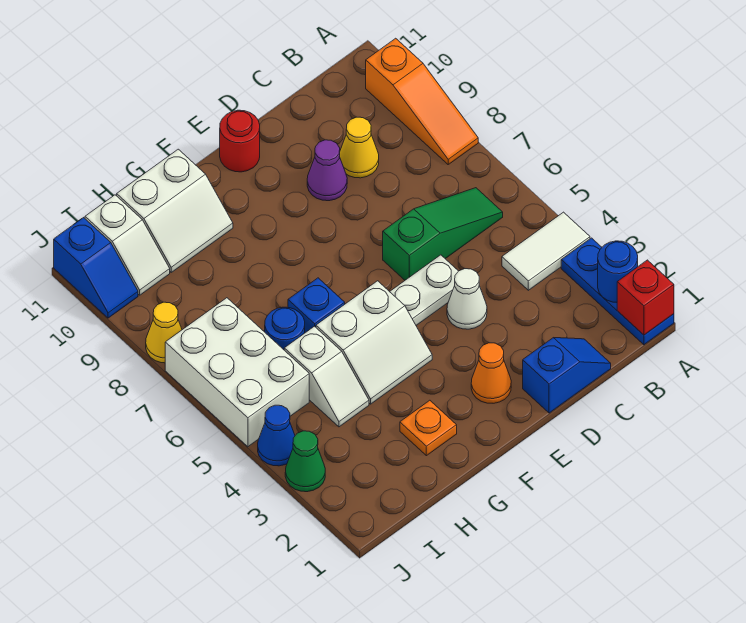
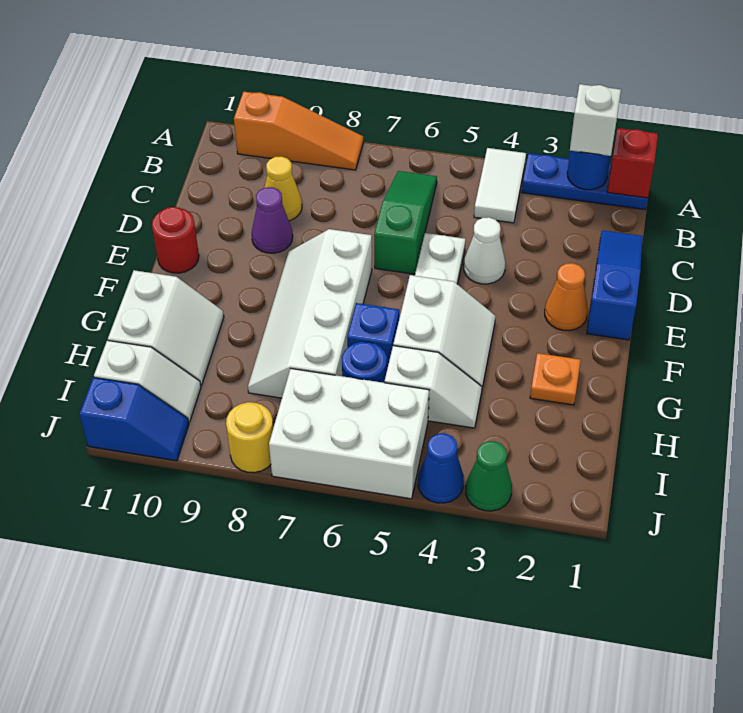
none -> white brick A2 level 3
blue slope C1:D1 level 1 top D -> blue slope C1:E1 level 1 top E
none -> white slope E7:H8 level 1 top 7
yellow cone J8 level 1 -> yellow round brick J8 level 1

